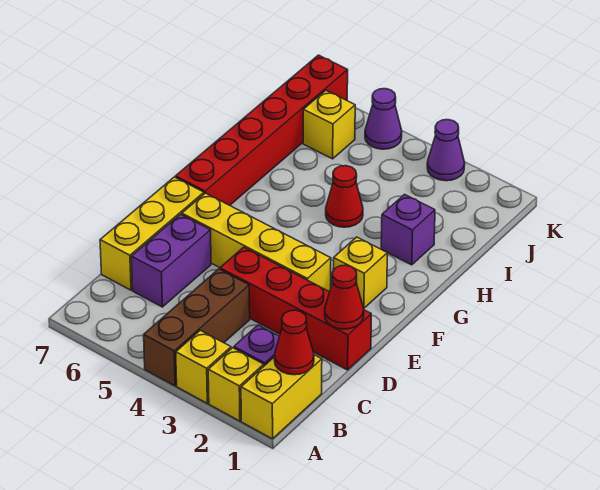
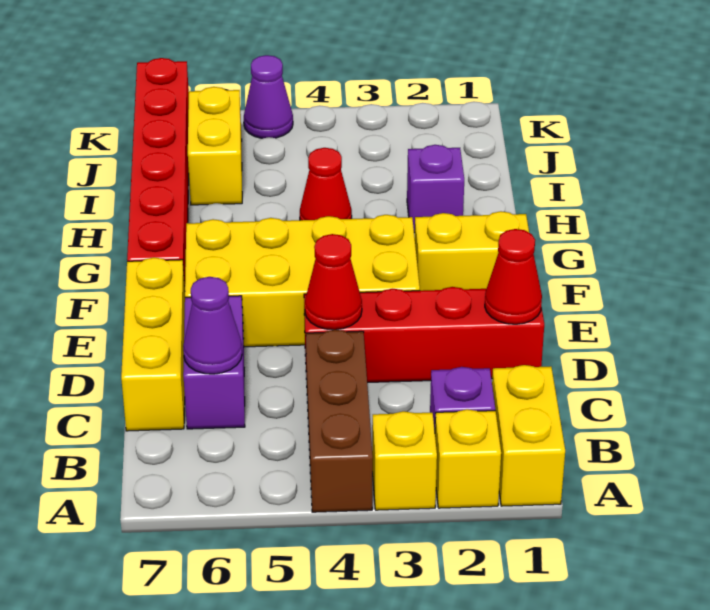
red cone B1 level 2 -> red cone D4 level 2
yellow brick E3:E6 level 1 -> yellow brick E3:F6 level 1
yellow brick F2 level 1 -> yellow brick F1:F2 level 1
yellow brick J6 level 1 -> yellow brick I6:J6 level 1
purple cone K3 level 1 -> purple cone C6 level 2

